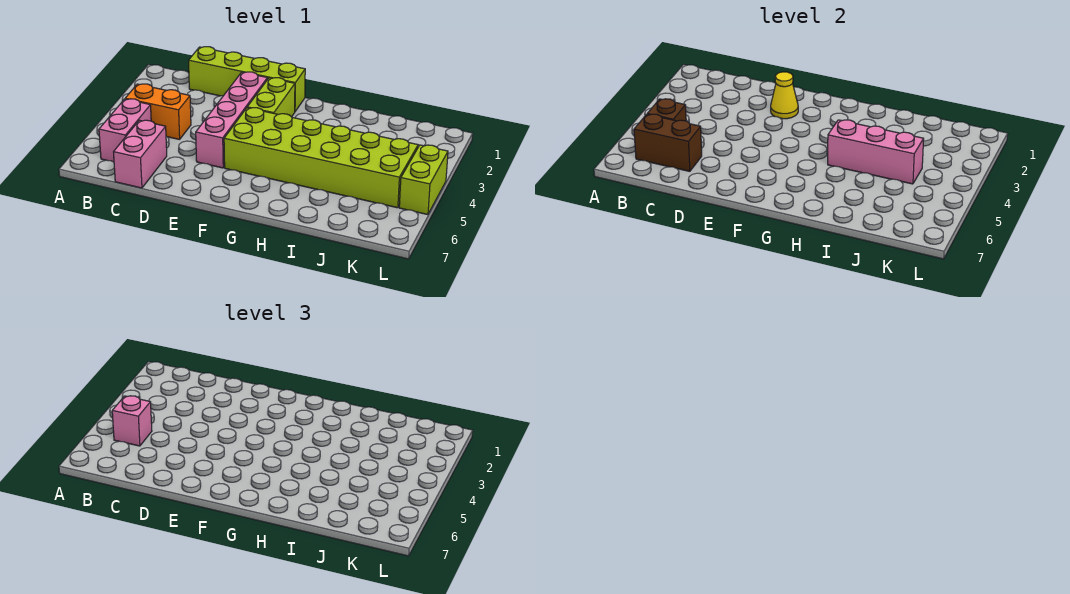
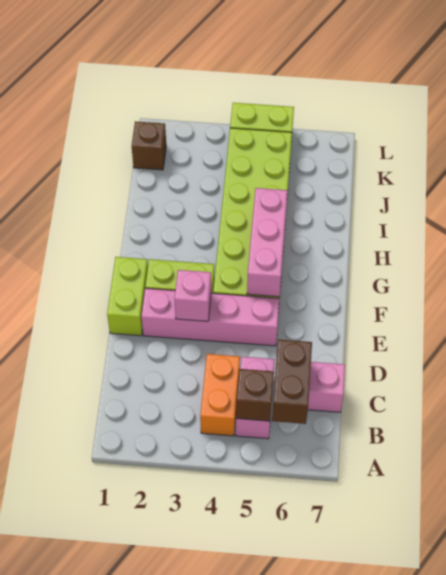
pink brick B5:B6 level 1 -> pink brick B5:C5 level 1
pink brick B5 level 3 -> pink brick E3 level 2
lime brick C1:F1 level 1 -> lime brick E1:F1 level 1
yellow cone E2 level 2 -> none
pink brick H4:J4 level 2 -> pink brick F5:H5 level 2
none -> brown brick K1 level 1

